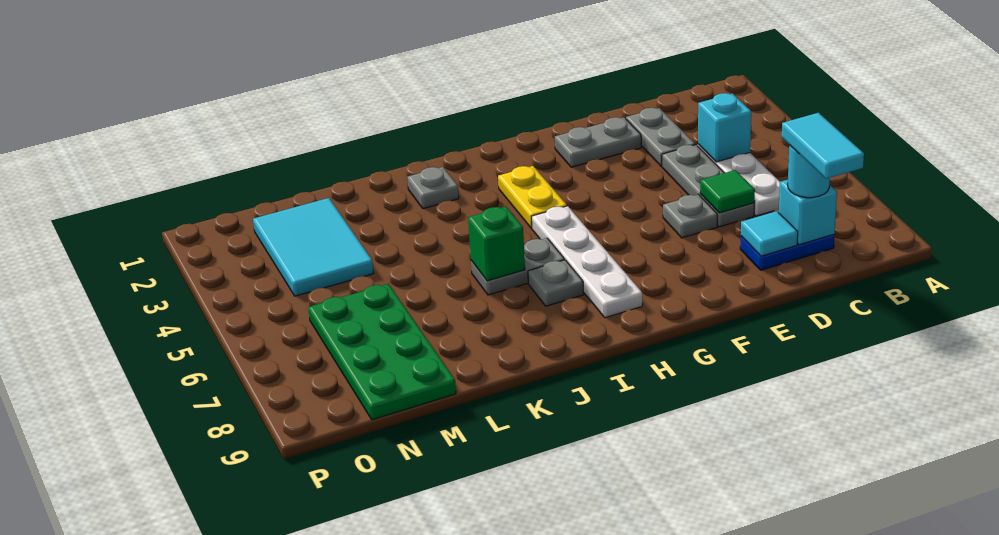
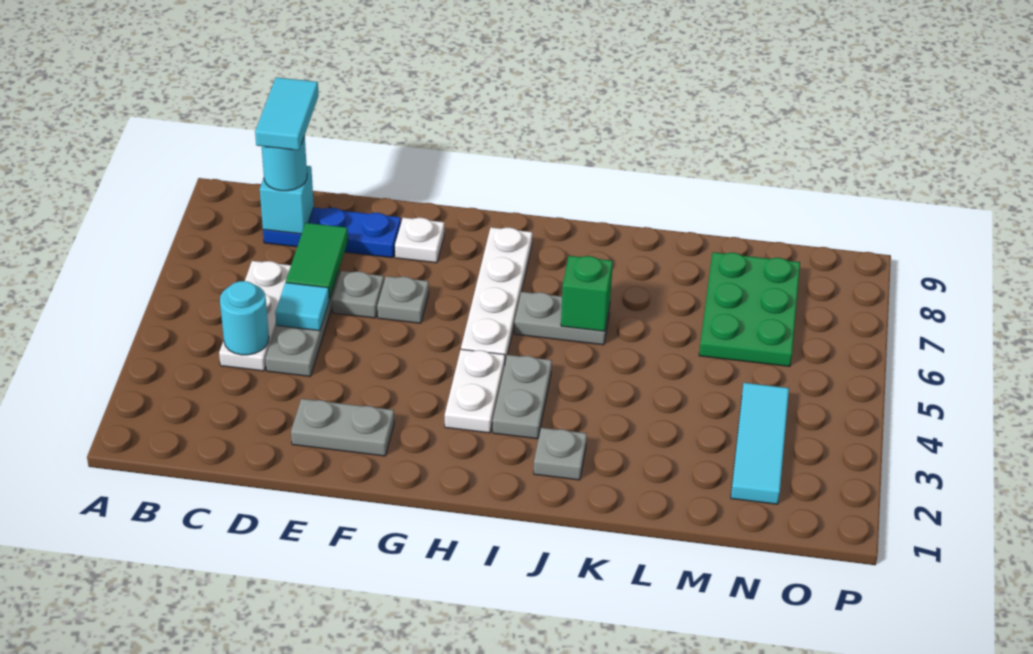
cyan brick C4 level 2 -> cyan round brick C4 level 2
blue plate C8:D8 level 1 -> blue plate C8:E8 level 1
grey plate D2:D3 level 1 -> grey plate I3:I4 level 1
green tile D6 level 2 -> green tile D6:D7 level 2
cyan tile D8 level 2 -> cyan tile D5 level 2
none -> white plate F8 level 1
yellow plate H3:H4 level 1 -> white plate H3:H4 level 1
grey plate I7 level 1 -> grey plate F6 level 1
cyan tile M2:N4 level 1 -> cyan tile N2:N4 level 1
green plate M6:N9 level 1 -> green plate M6:N8 level 1

